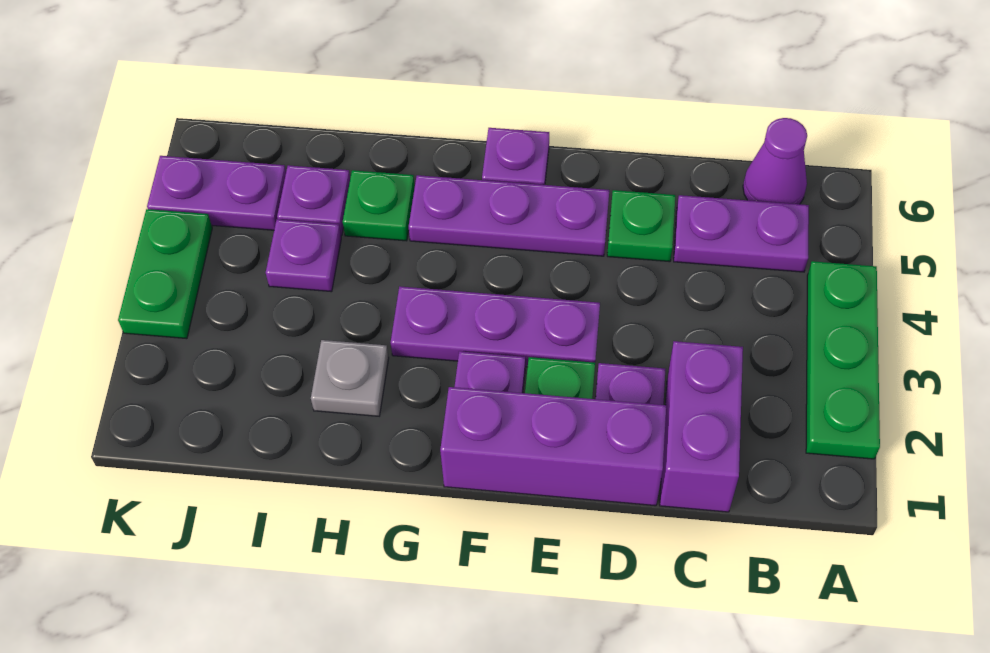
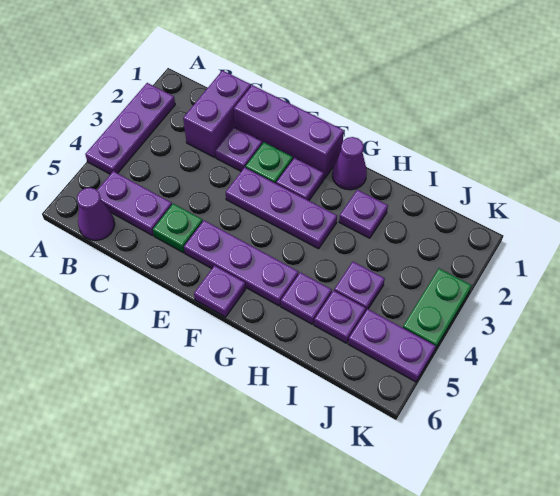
green plate A2:A4 level 1 -> purple plate A2:A4 level 1
none -> purple cone G1 level 1
grey plate H2 level 1 -> purple plate H2 level 1
green plate H5 level 1 -> purple plate H5 level 1

